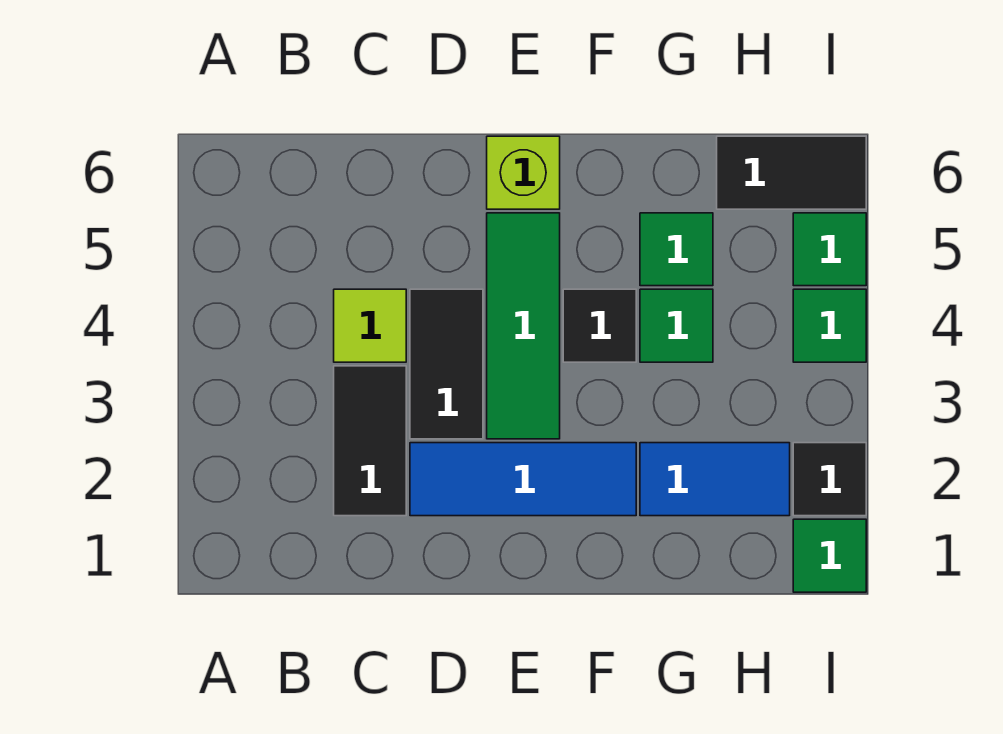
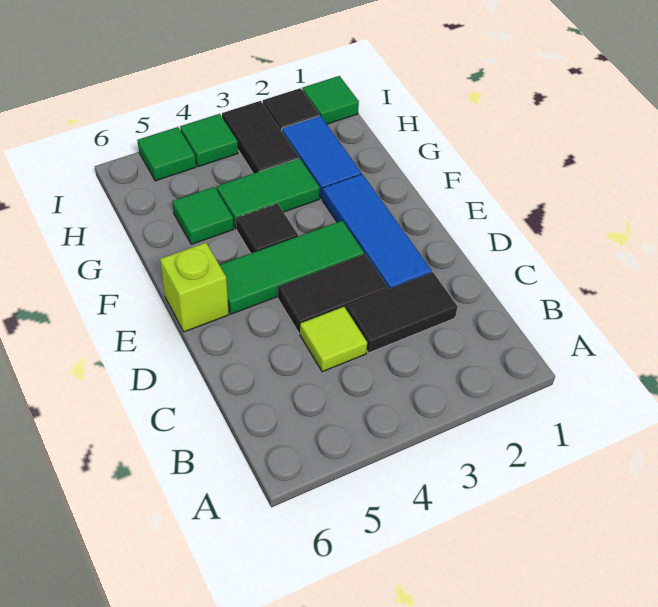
green tile G4 level 1 -> green tile G3:G4 level 1
black tile H6:I6 level 1 -> black tile H3:I3 level 1

